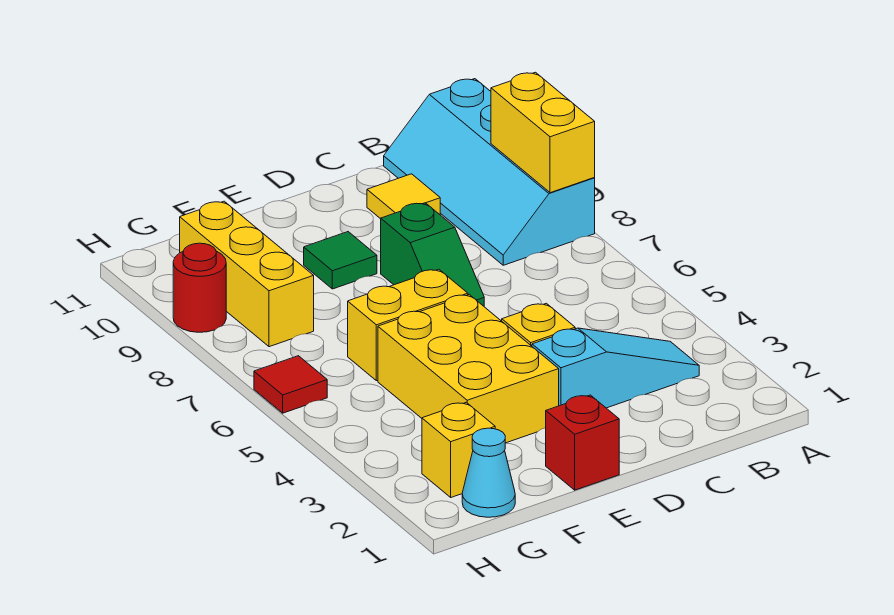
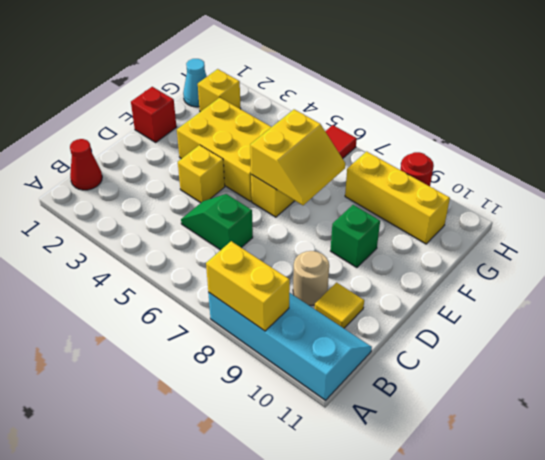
none -> red cone B1 level 1
cyan slope B3:D3 level 1 top D -> none
none -> tan round brick C9 level 1
green slope D7:D8 level 1 top 8 -> green slope C5:C6 level 1 top 6
none -> yellow slope E6:F7 level 2 top 6
green tile E9 level 1 -> green brick E9 level 1

